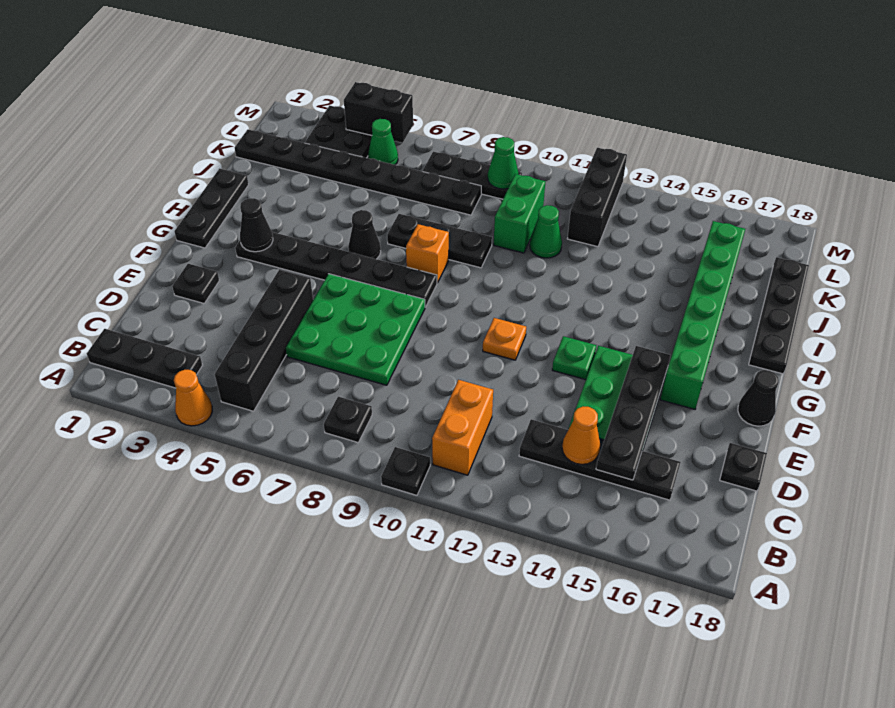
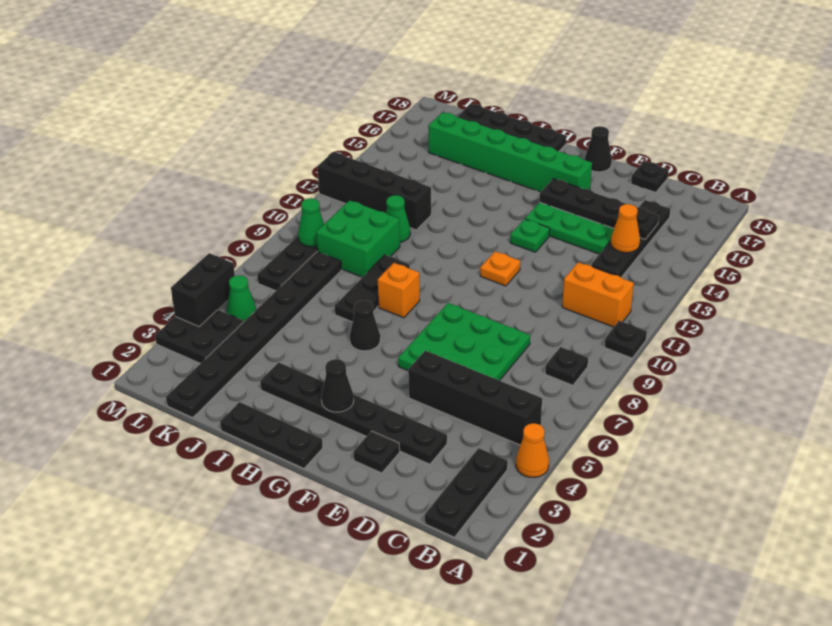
black plate G3:G8 level 1 -> black plate D3:I3 level 1
green brick J10:K10 level 1 -> green brick J9:K10 level 1
black brick K12:M12 level 1 -> black brick J12:M12 level 1

